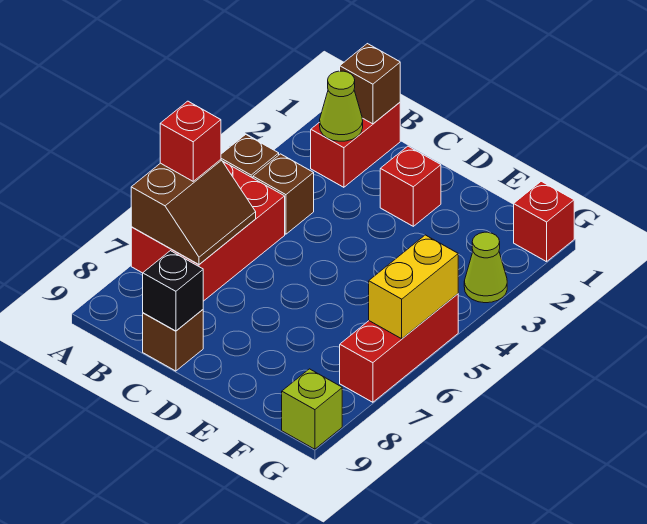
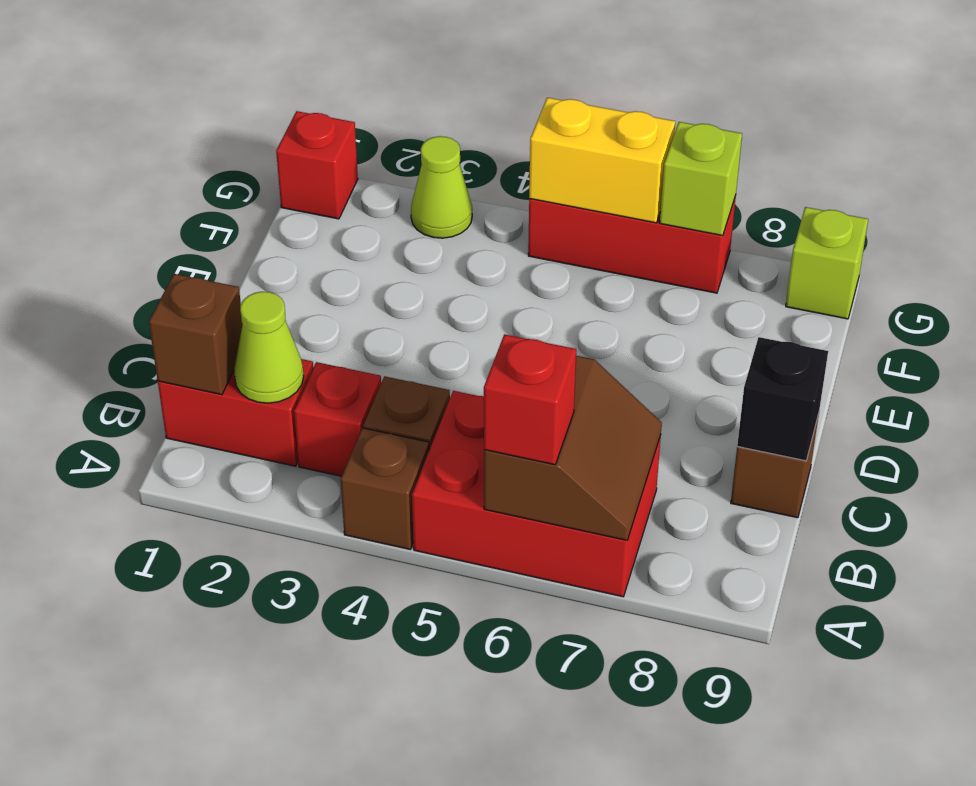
brown slope A6:B7 level 2 top A -> brown slope A6:B7 level 2 top 6
red brick D2 level 1 -> red brick B3 level 1
none -> lime brick G7 level 2

